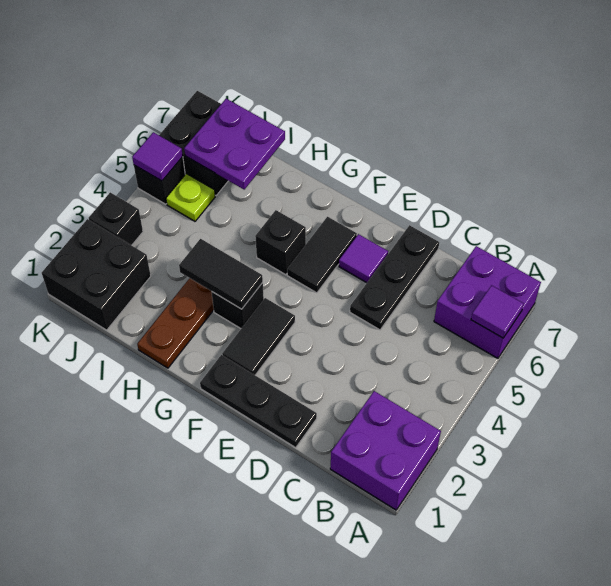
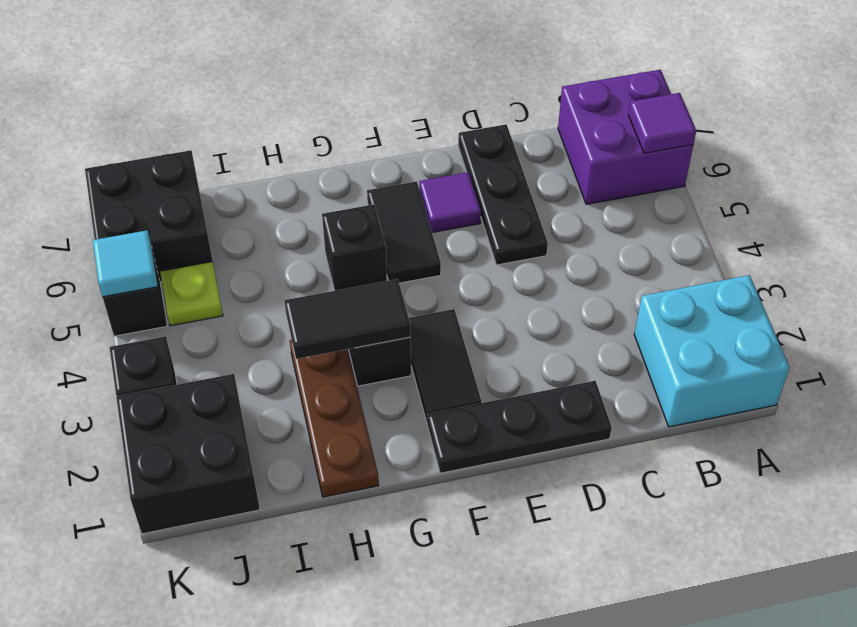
purple brick A1:B2 level 1 -> cyan brick A1:B2 level 1
purple plate I6:J7 level 2 -> none
purple tile K5 level 2 -> cyan tile K5 level 2

